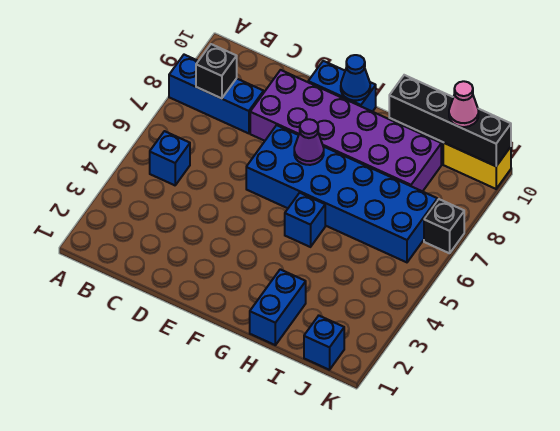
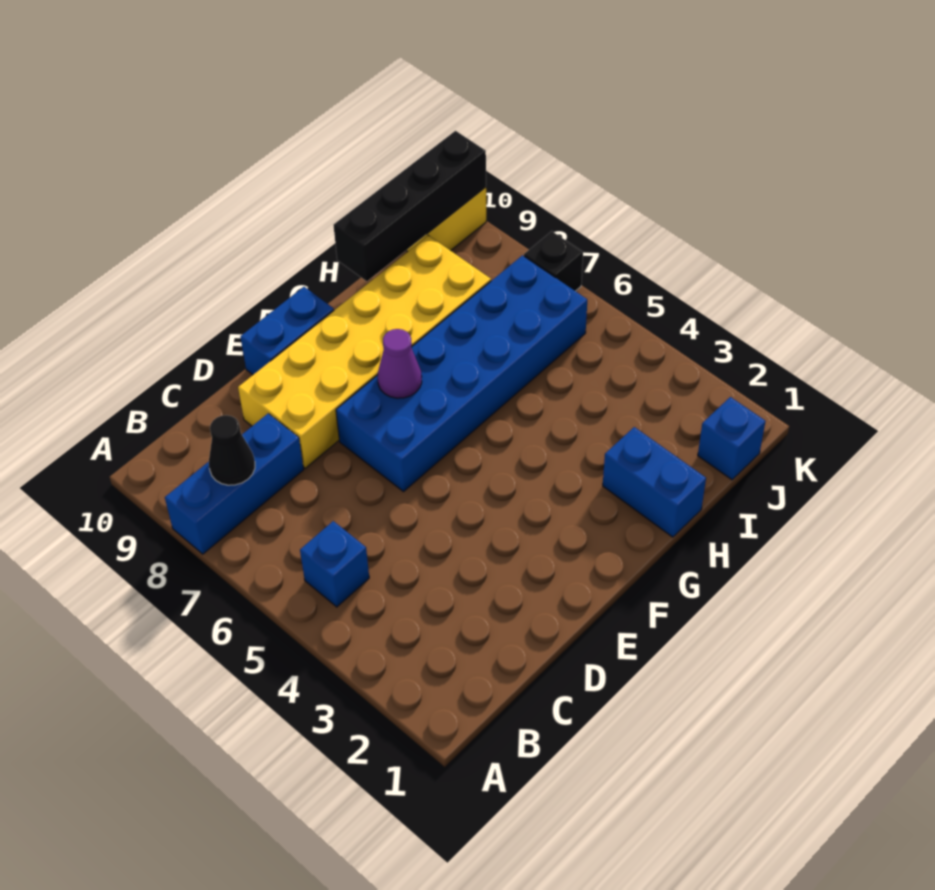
black brick B8 level 2 -> black cone B8 level 2
purple brick D8:I9 level 1 -> yellow brick D8:I9 level 1
blue cone F10 level 2 -> none
blue brick G5 level 1 -> none
pink cone J10 level 3 -> none

